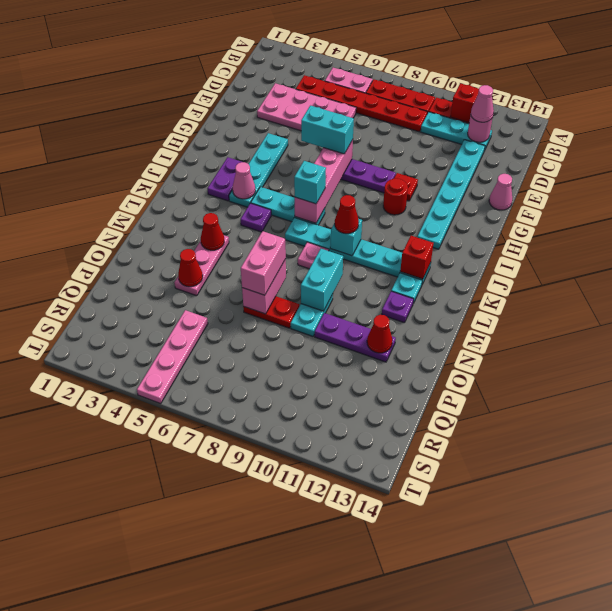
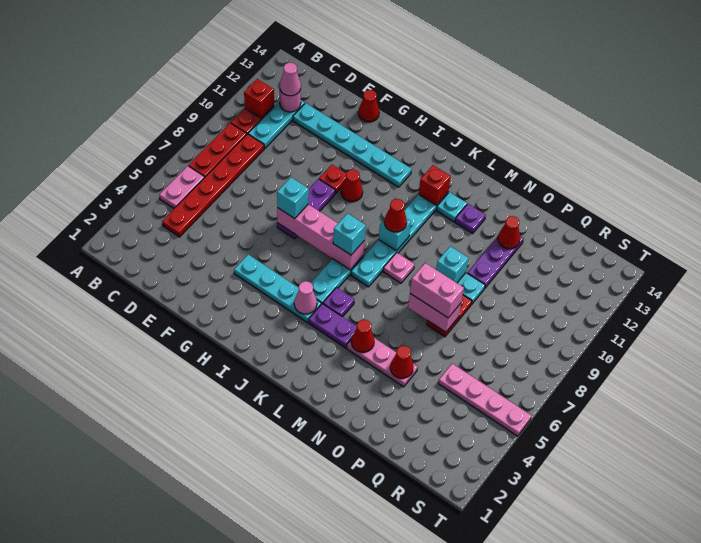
pink plate D3:E6 level 1 -> none
pink cone F14 level 1 -> red cone F14 level 1
cyan brick G6:G7 level 3 -> cyan brick G7 level 3
red round brick H10 level 1 -> red cone H10 level 1
purple plate I3:J3 level 1 -> purple plate K4:L4 level 1
cyan brick M9:N9 level 2 -> cyan brick N9 level 2

